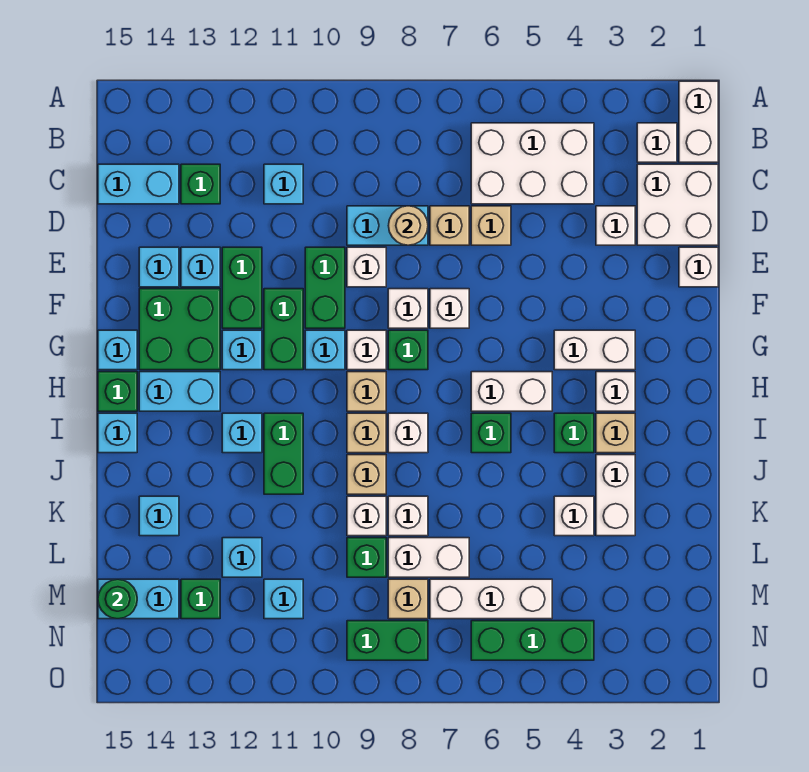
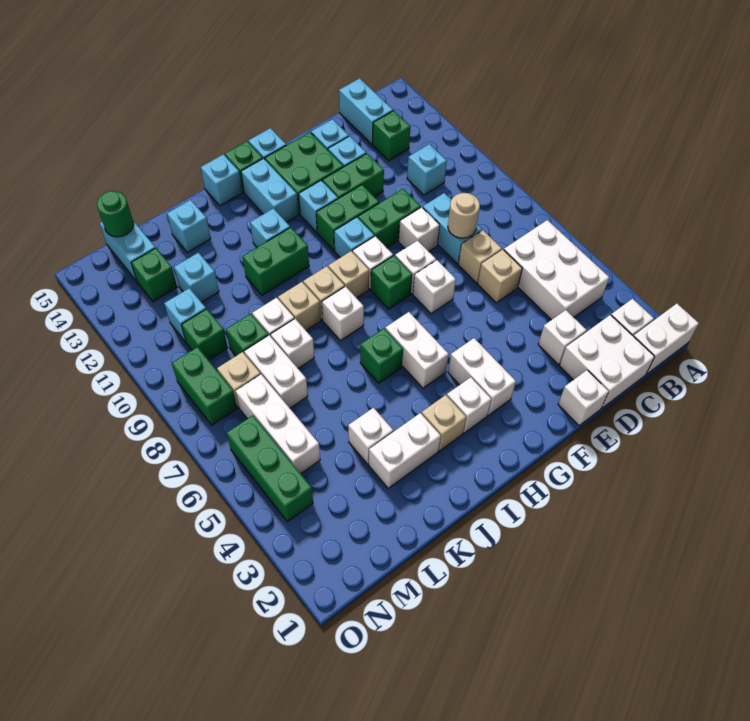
green brick I4 level 1 -> green brick M10 level 1

